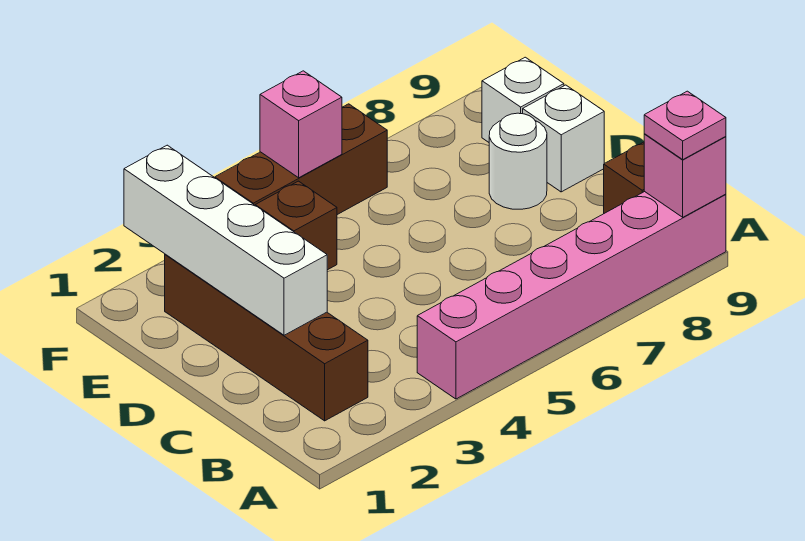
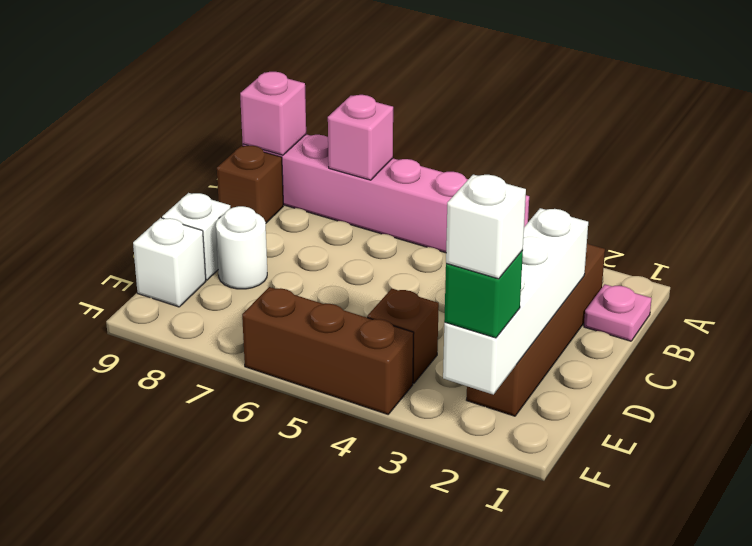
pink plate A9 level 3 -> pink plate B1 level 1
none -> green brick F2 level 3
none -> white brick F2 level 4
pink brick F5 level 2 -> pink brick A7 level 2

